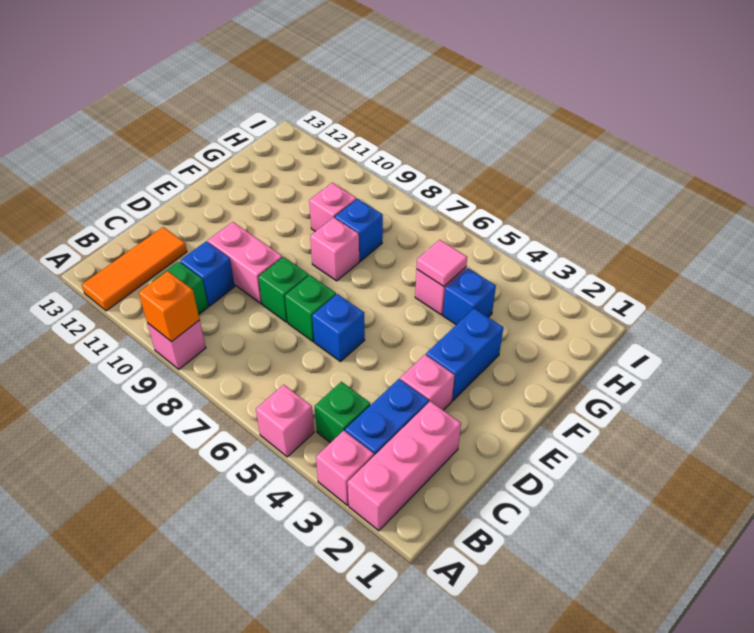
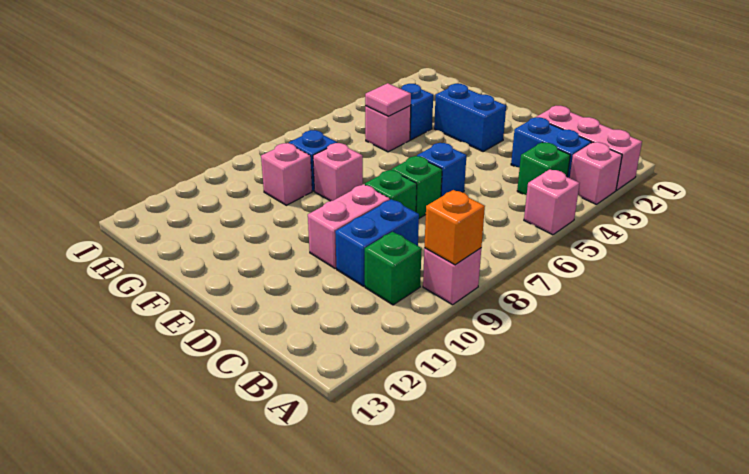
orange tile A12:C12 level 1 -> none
blue brick C10 level 1 -> blue brick C9:C10 level 1
pink brick D3 level 1 -> none

